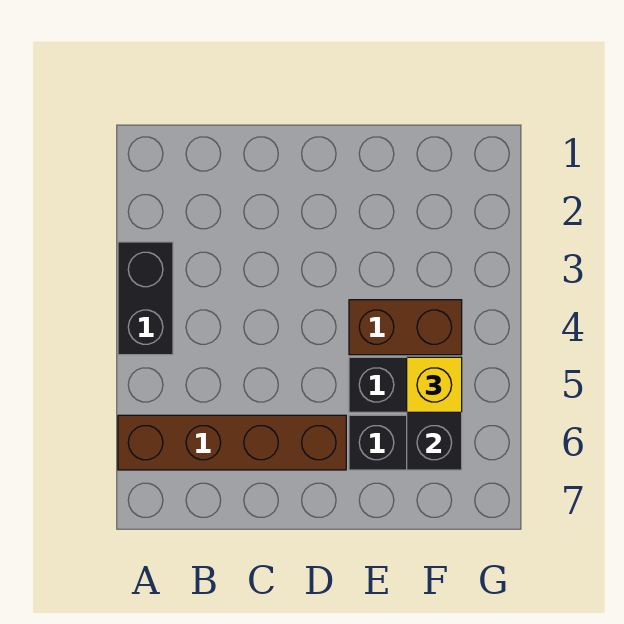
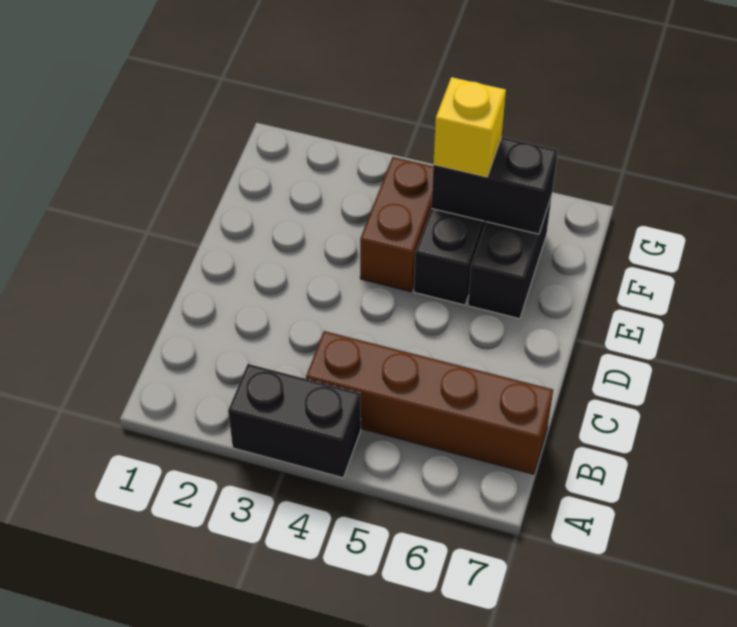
brown brick A6:D6 level 1 -> brown brick B4:B7 level 1

